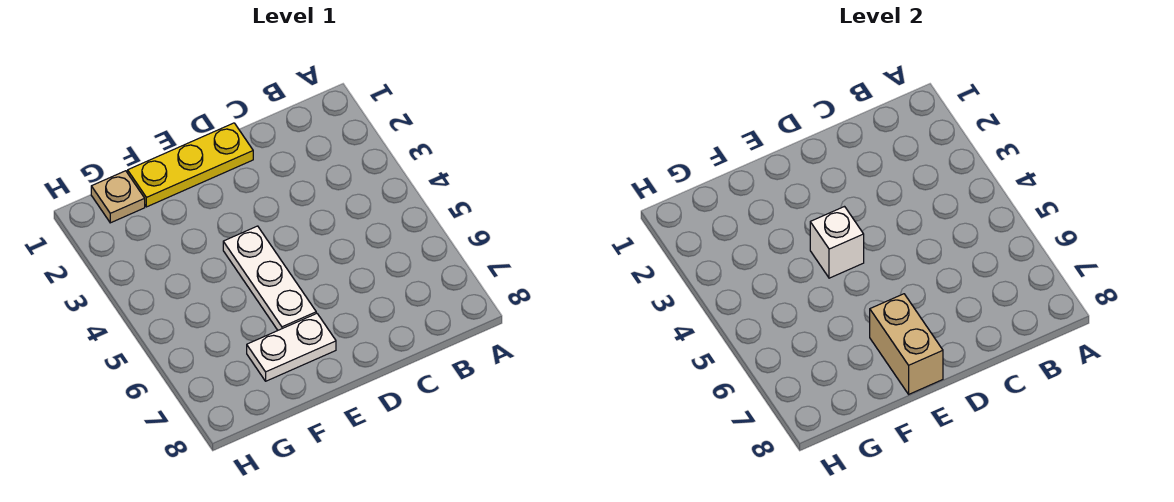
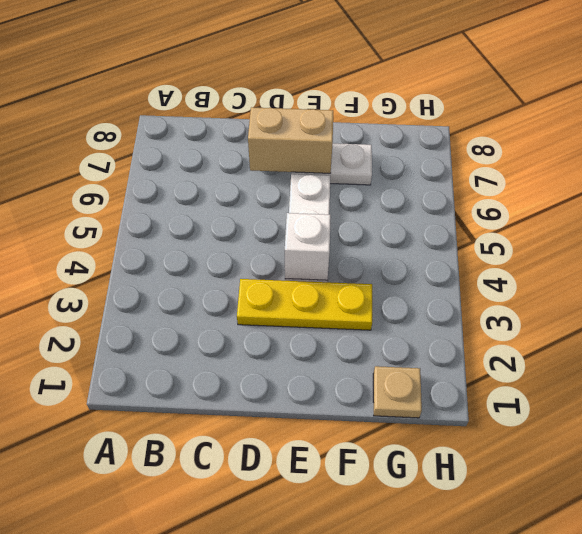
yellow plate D1:F1 level 1 -> yellow plate D3:F3 level 1
tan brick E7:E8 level 2 -> tan brick D7:E7 level 2

